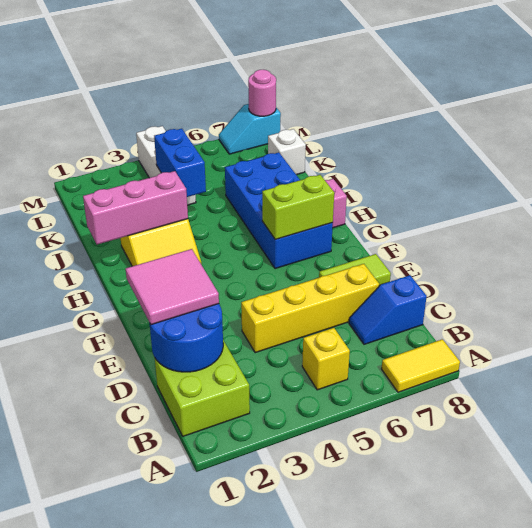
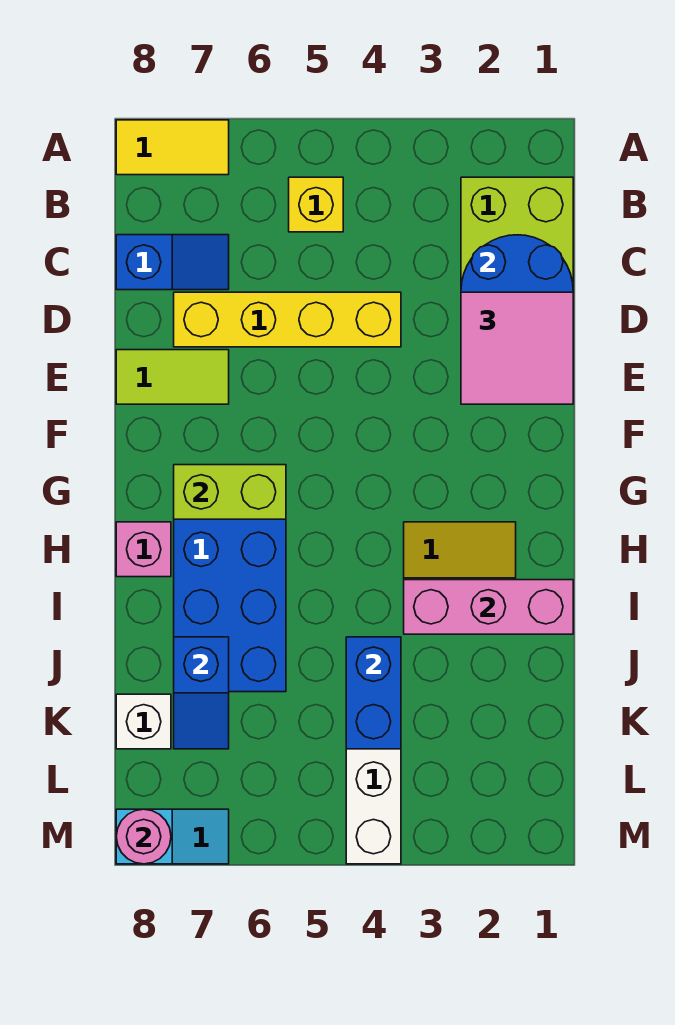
none -> blue slope J7:K7 level 2 top J

